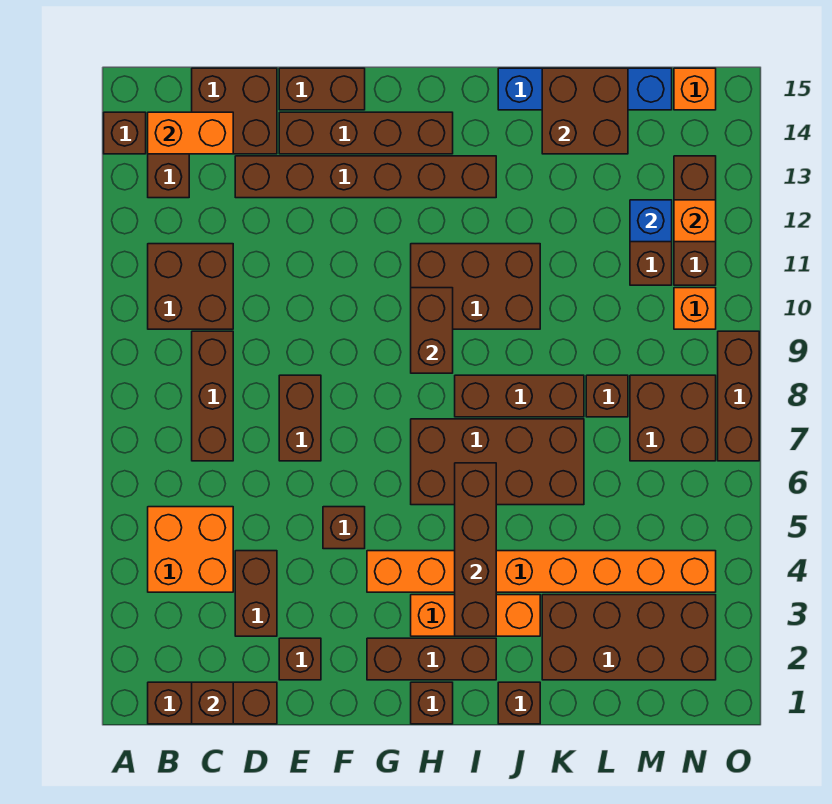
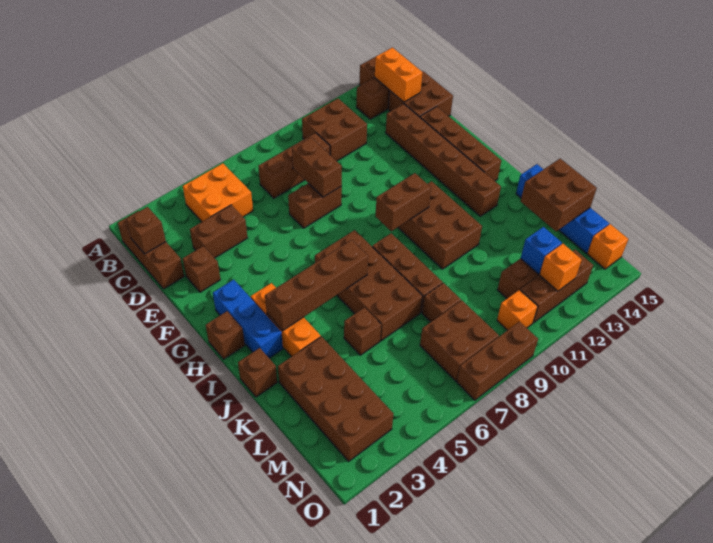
brown brick E15:F15 level 1 -> brown brick D8:E8 level 2
brown brick F5 level 1 -> brown brick K5 level 1
brown brick G2:I2 level 1 -> blue brick G2:I2 level 1
orange brick G4:N4 level 1 -> none

